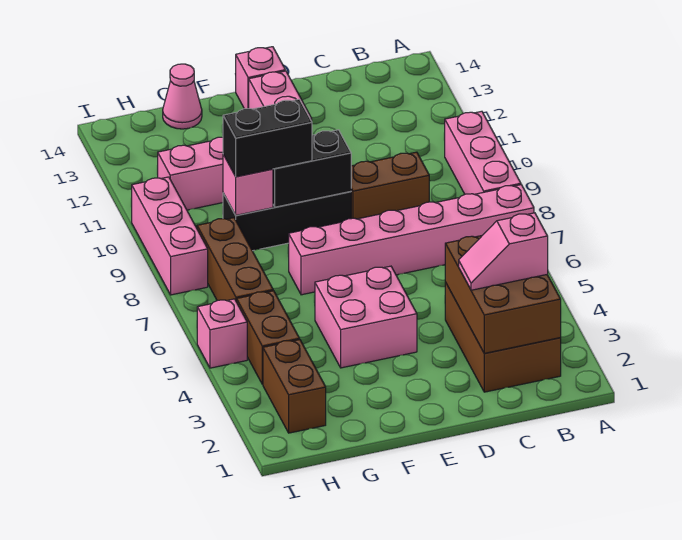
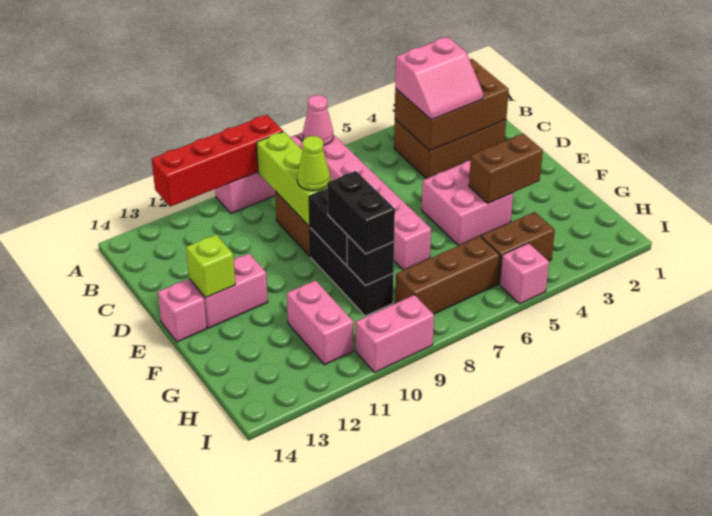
none -> red brick A9:A12 level 2
pink slope B3:C3 level 3 top B -> pink slope B3:C4 level 3 top B
none -> lime brick B9:D9 level 2
none -> lime cone D9 level 3
none -> lime brick E13 level 2
pink brick G9 level 2 -> black brick G9 level 2
pink cone G14 level 1 -> pink cone A7 level 2
brown brick H2:H3 level 1 -> brown brick F3:F4 level 2
pink brick I8:I10 level 1 -> pink brick I9:I10 level 1

